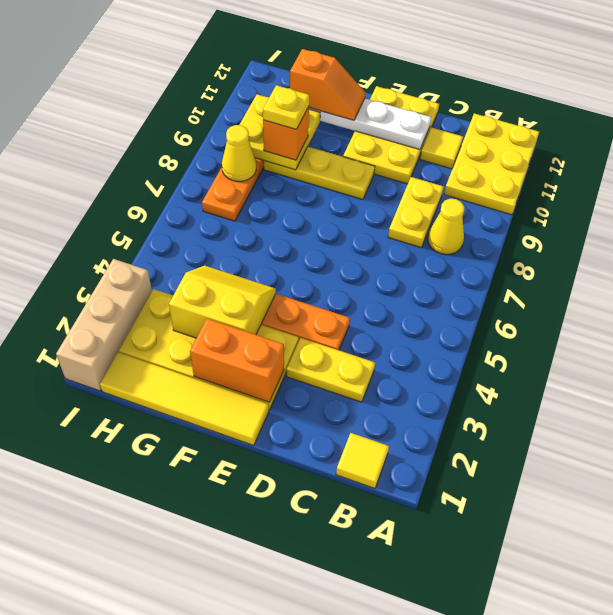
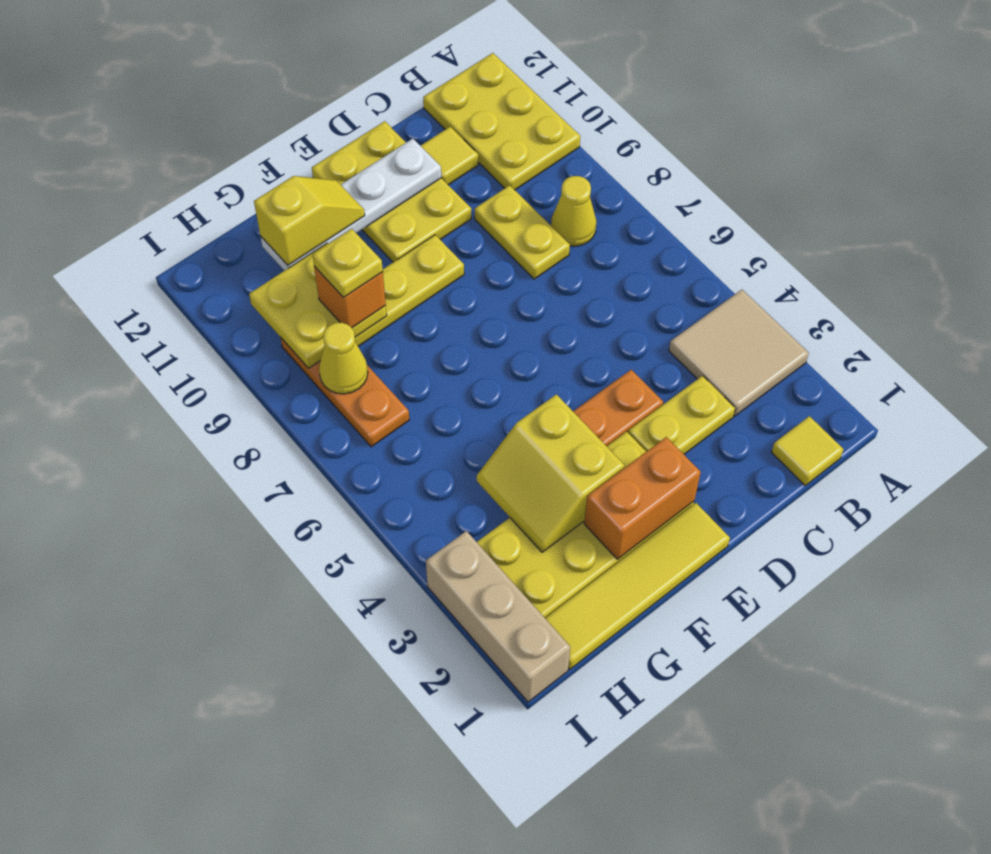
none -> tan tile A3:B4 level 1
yellow slope F3:G4 level 2 top 3 -> yellow slope F3:G4 level 2 top F
orange slope F11:G11 level 3 top G -> yellow slope F11:G11 level 3 top G

